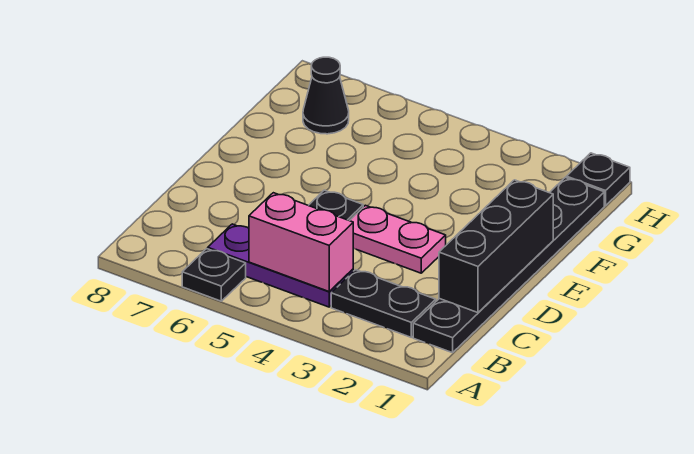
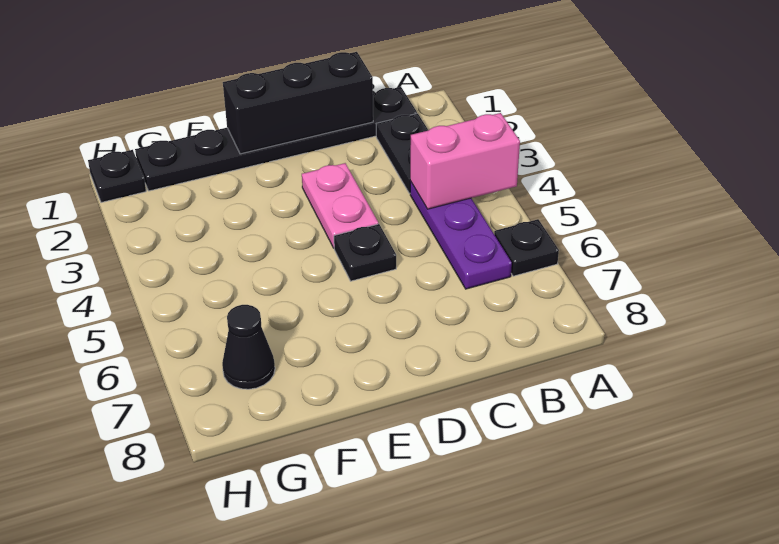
pink brick B4:B5 level 2 -> pink brick A4:B4 level 2

